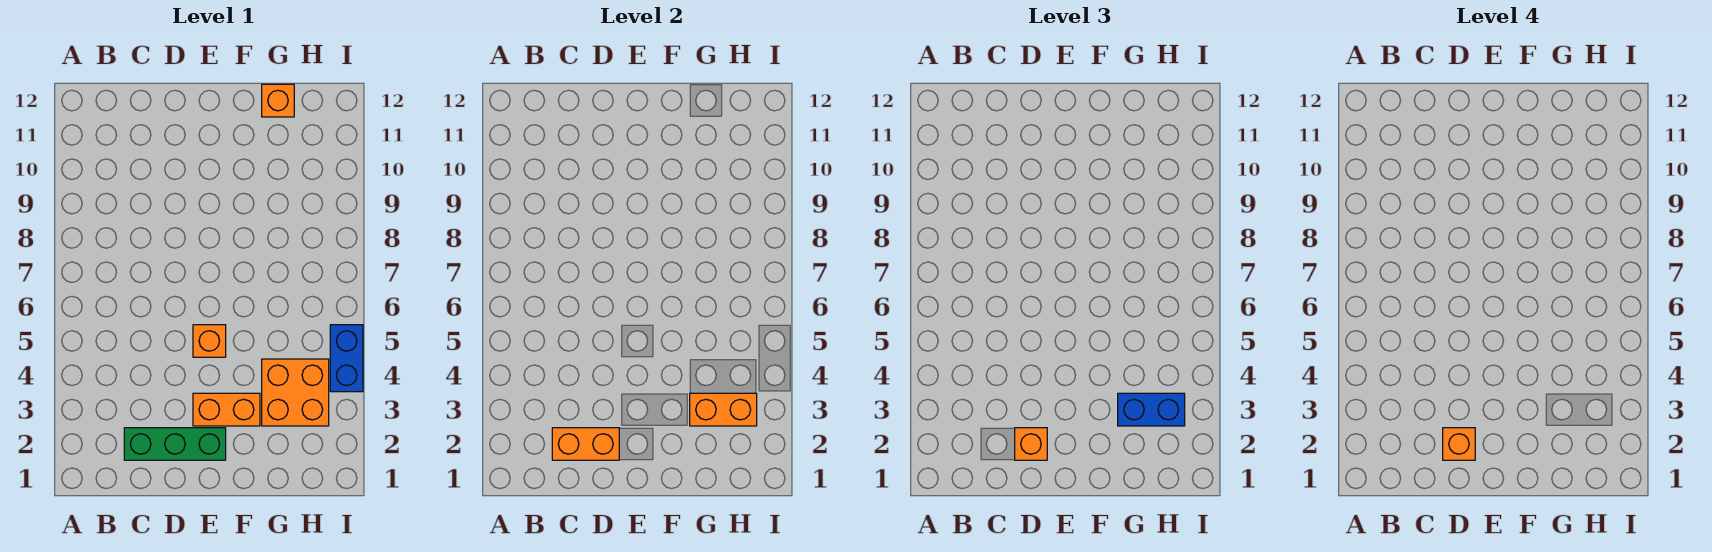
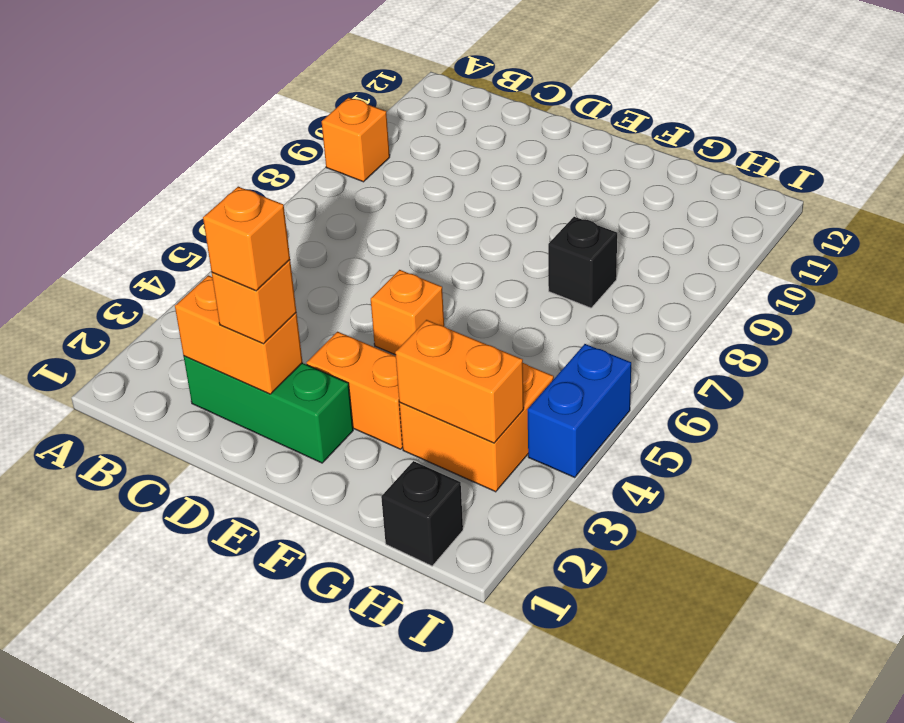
blue brick G3:H3 level 3 -> none
none -> black brick G8 level 1
orange brick G12 level 1 -> orange brick A9 level 1
none -> black brick H1 level 1

